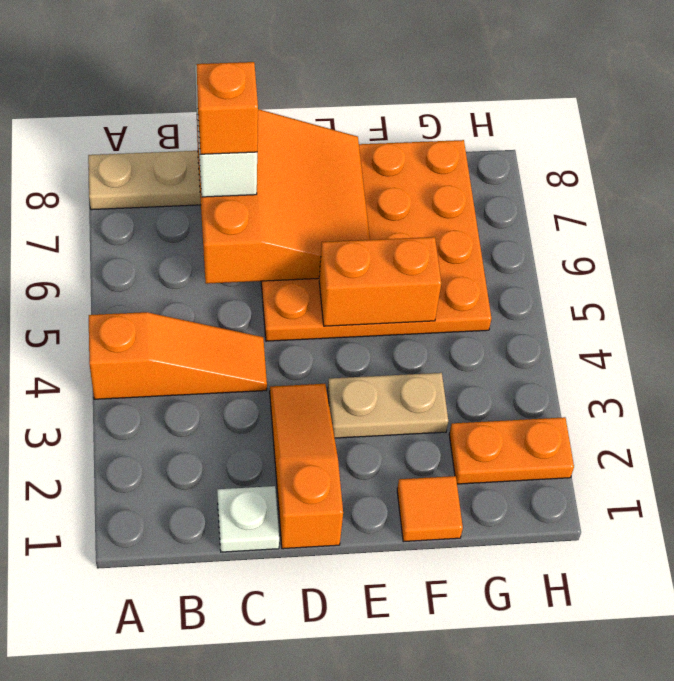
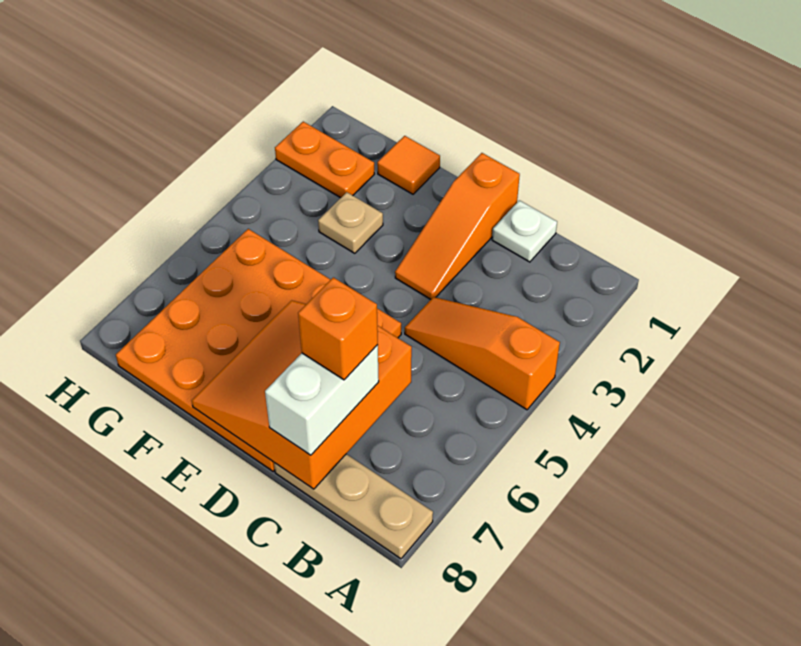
tan plate E3:F3 level 1 -> tan plate F3 level 1
orange brick E5:F5 level 2 -> none

